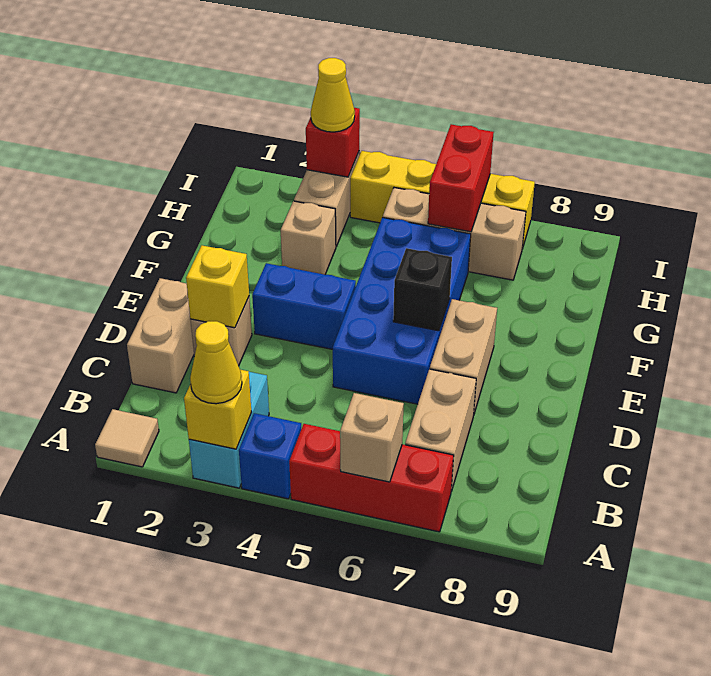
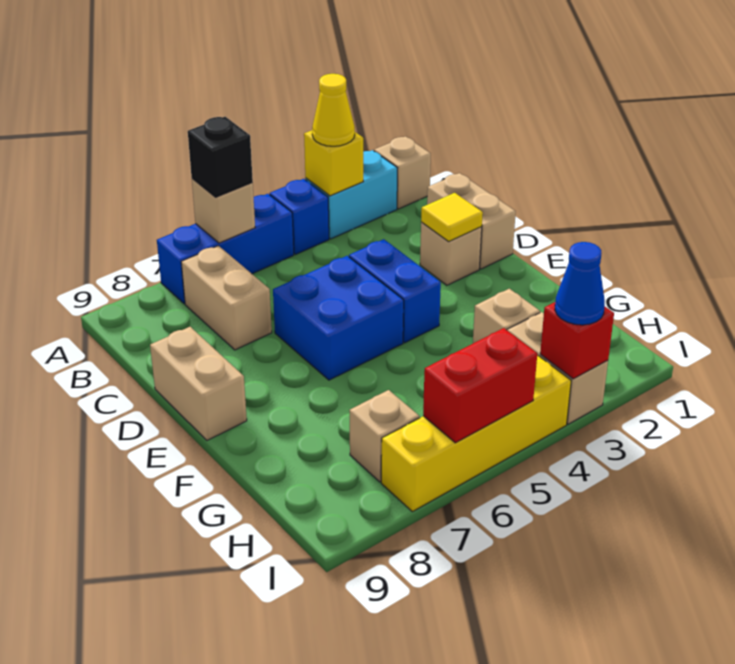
tan tile A1 level 1 -> tan brick A1 level 1
cyan brick A3:B3 level 1 -> cyan brick A2:A3 level 1
red brick A5:A7 level 1 -> blue brick A5:A7 level 1
yellow brick D2 level 2 -> yellow tile D2 level 2
blue brick D5:G6 level 1 -> blue brick D5:E6 level 1
tan brick D7:E7 level 1 -> tan brick D9:E9 level 1
blue brick E3:E4 level 1 -> blue brick D4:E4 level 1
black brick E6 level 2 -> black brick A6 level 3
tan brick H5:H7 level 1 -> tan brick H7 level 1
red brick H6:I6 level 2 -> red brick I5:I6 level 2
yellow cone I3 level 3 -> blue cone I3 level 3

